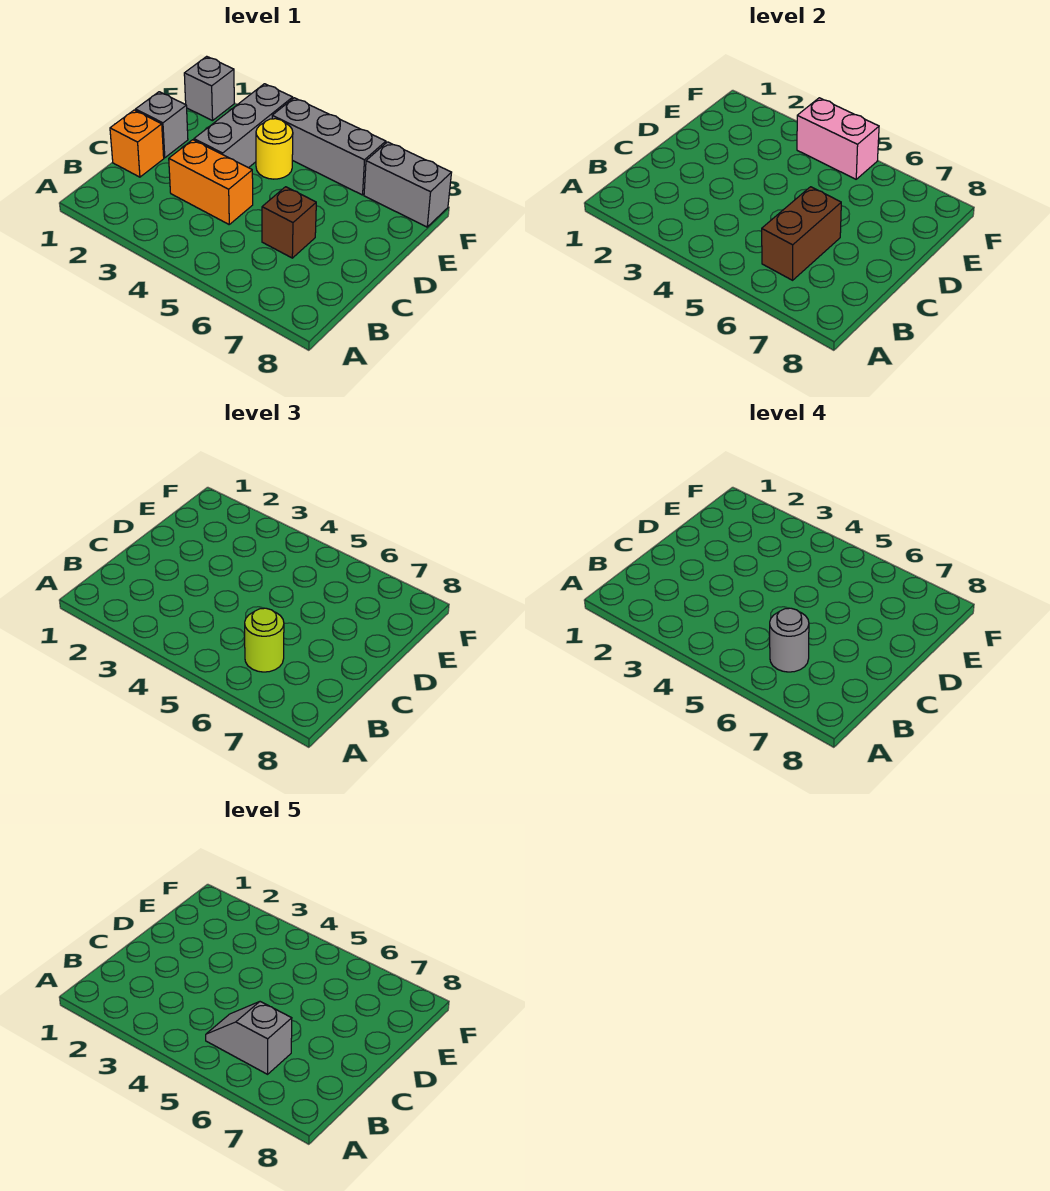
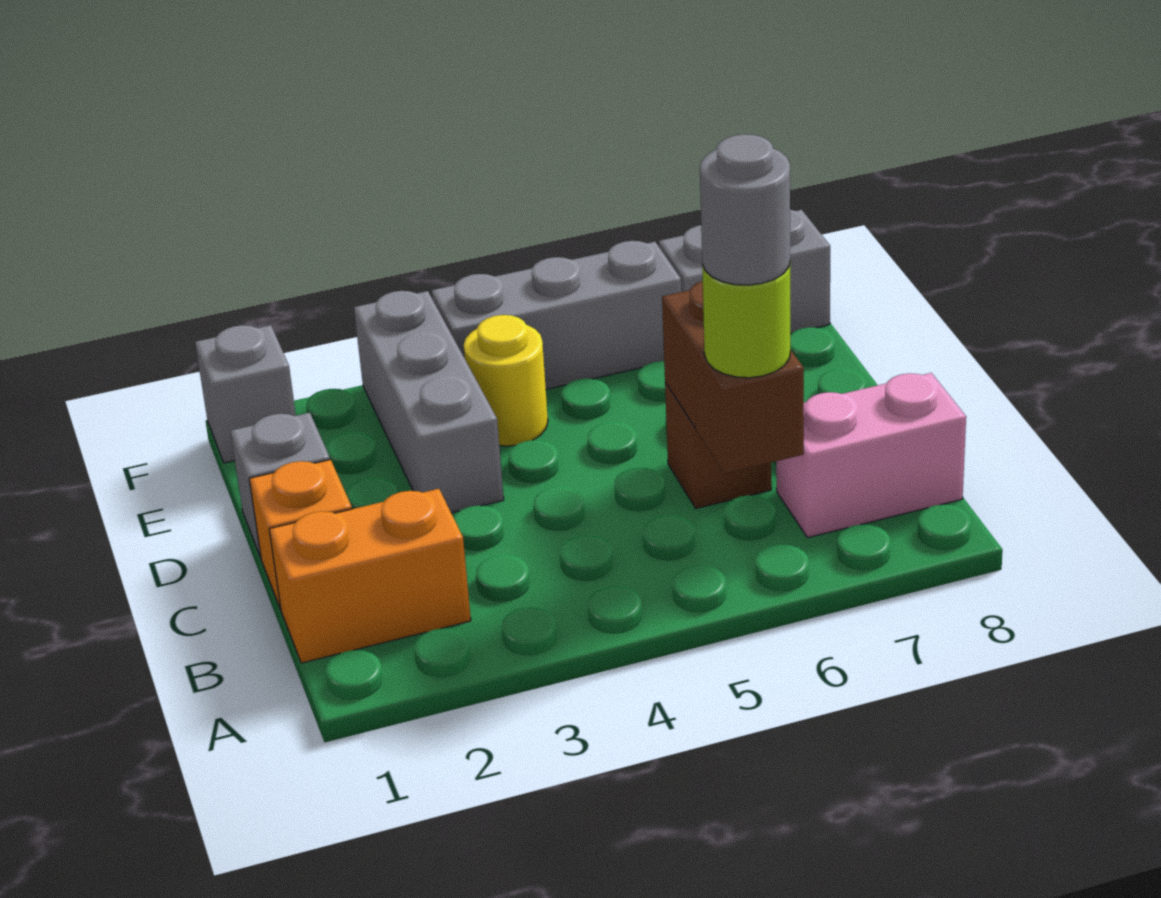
grey slope B5:B6 level 5 top 6 -> none
orange brick C3:C4 level 1 -> orange brick B1:B2 level 1
pink brick F4:F5 level 2 -> pink brick B7:B8 level 1

